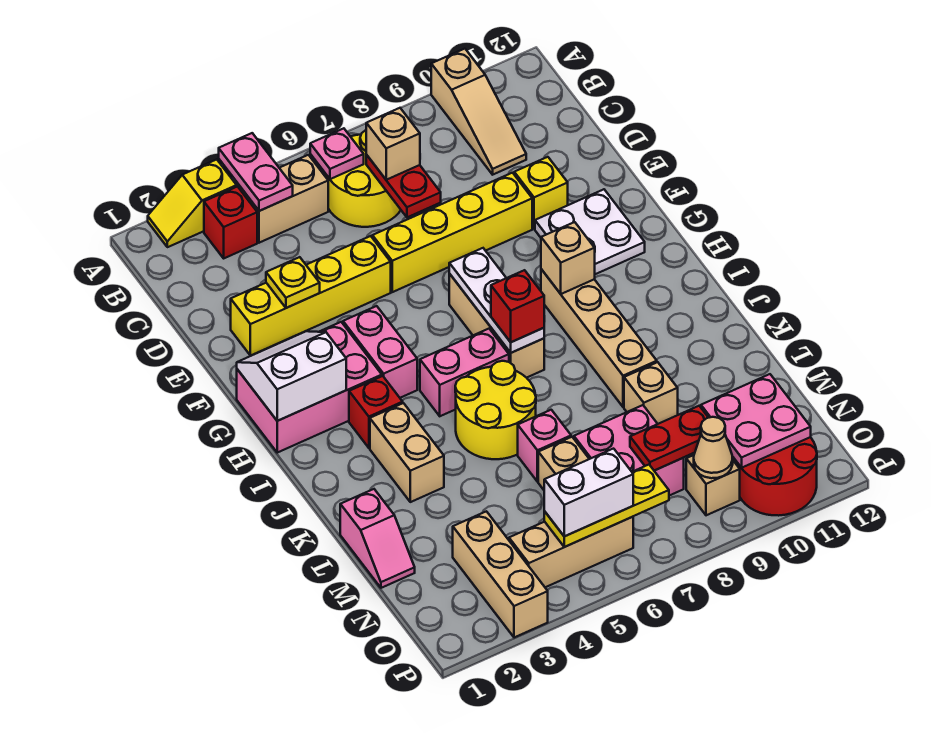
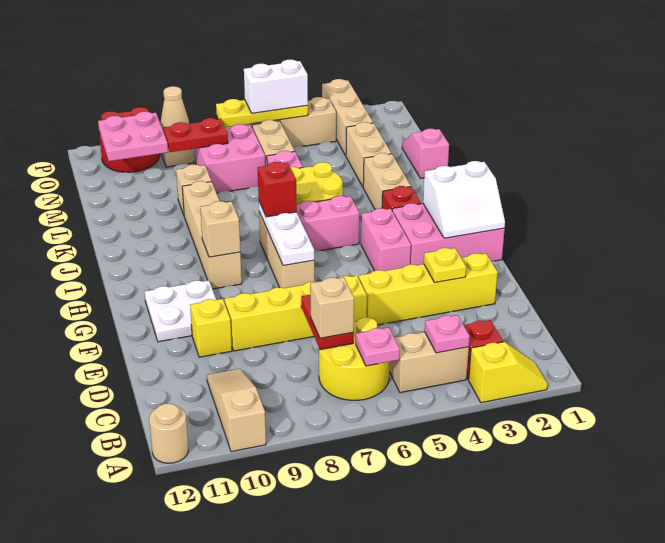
pink plate A4:B4 level 2 -> pink plate B4 level 2
none -> tan round brick A12 level 1
none -> tan brick L3:M3 level 1

